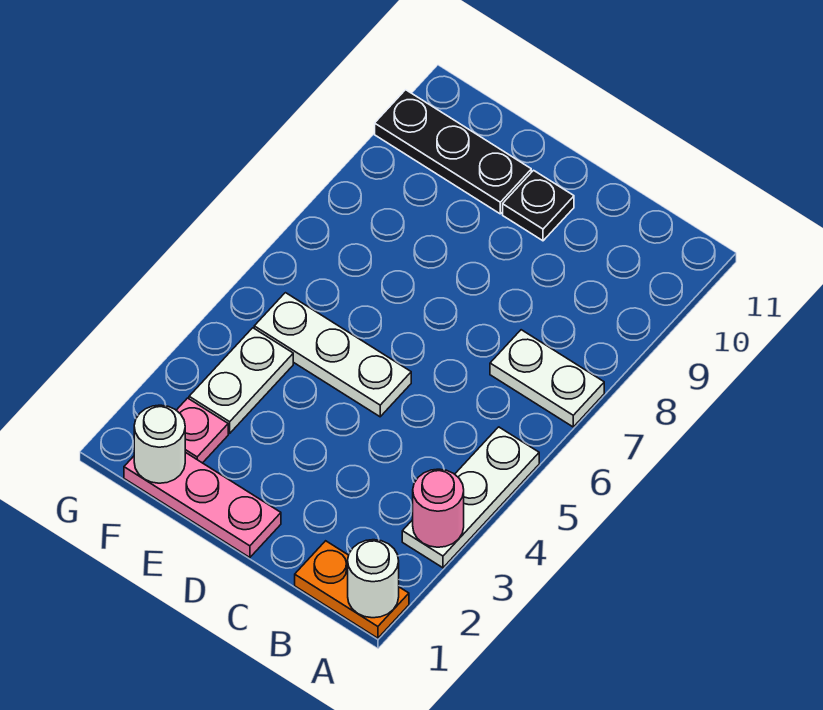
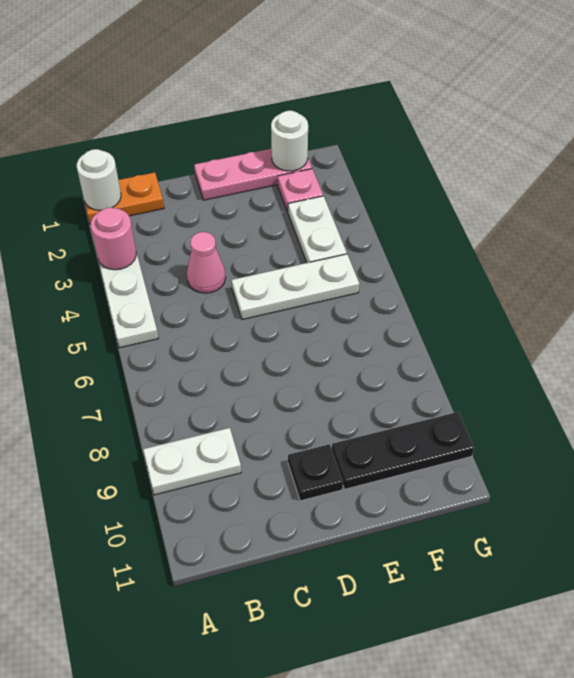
white plate A7:B7 level 1 -> white plate A9:B9 level 1
none -> pink cone C4 level 1

